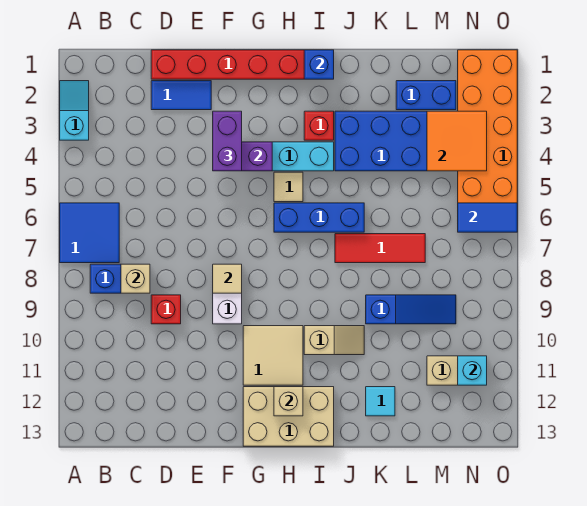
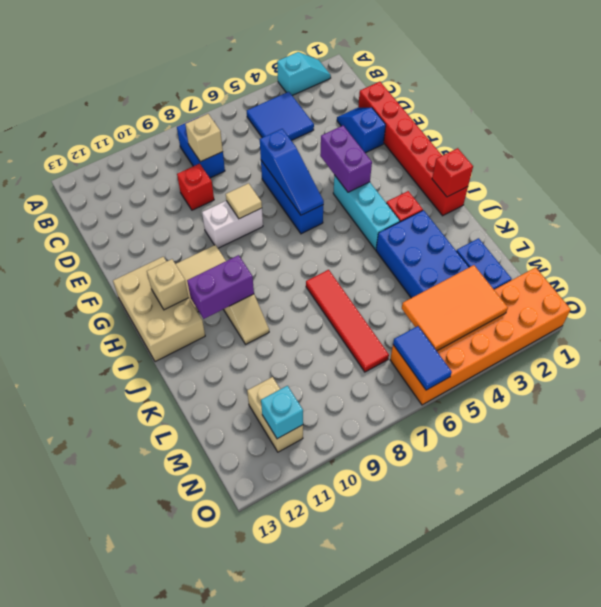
blue tile A6:B7 level 1 -> blue tile B4:C5 level 1
blue tile D2:E2 level 1 -> blue slope D2:E2 level 1 top E
purple brick F3:F4 level 3 -> purple brick I10:I11 level 2
tan tile H5 level 1 -> none
blue brick H6:J6 level 1 -> blue brick E6:G6 level 1
blue brick I1 level 2 -> red brick I1 level 2
red tile J7:L7 level 1 -> red tile J7:M7 level 1
blue slope K9:M9 level 1 top K -> blue slope E6:G6 level 2 top E
cyan tile K12 level 1 -> none
orange tile M3:N4 level 2 -> orange tile M3:N5 level 2

